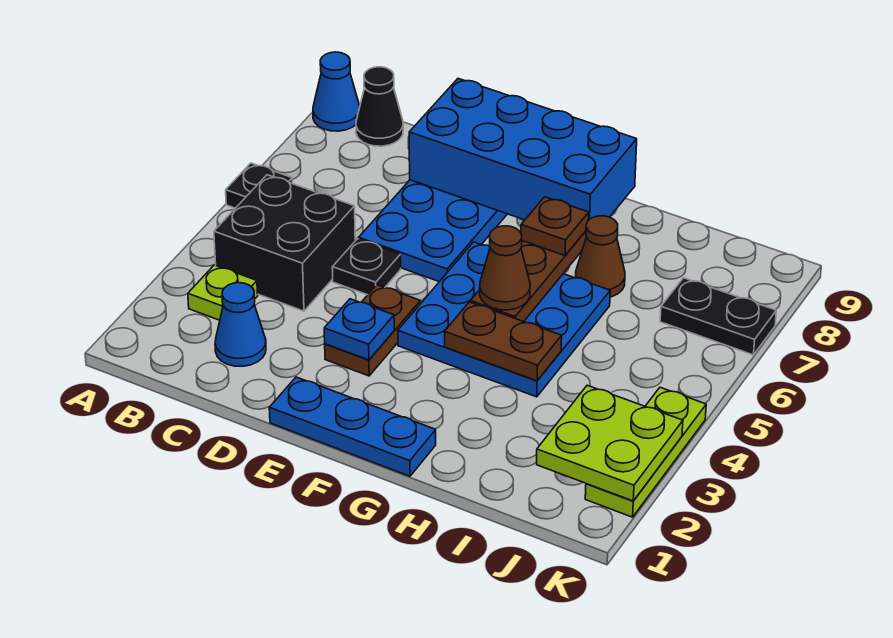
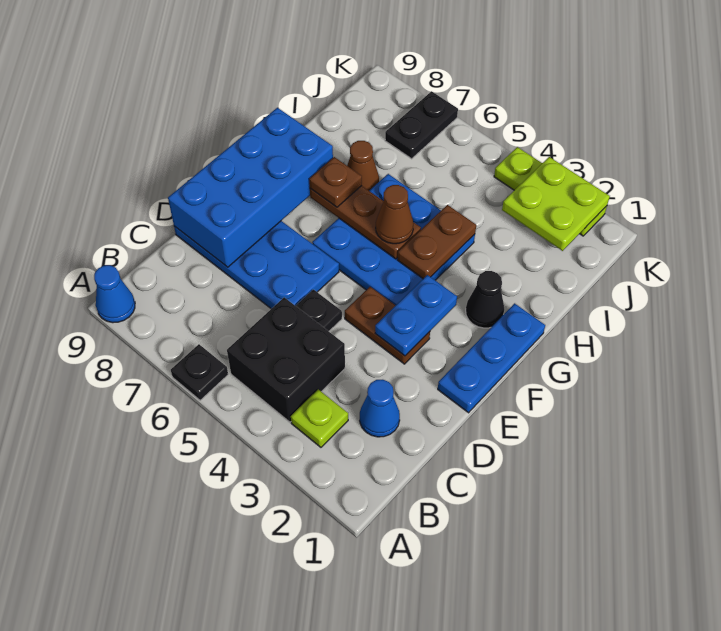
black cone B9 level 1 -> black cone G2 level 1
blue plate E3 level 2 -> blue plate E3:F3 level 2

